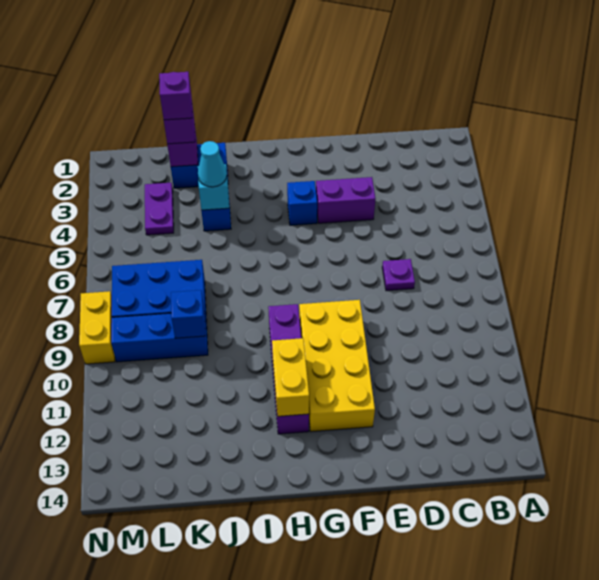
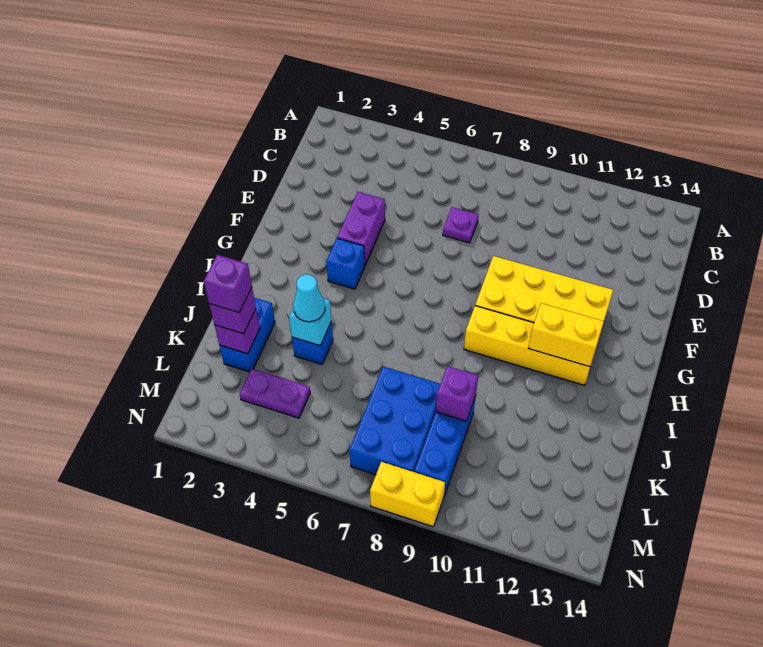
purple brick H9:H12 level 1 -> yellow brick H9:H12 level 1
blue brick K9 level 2 -> purple brick K9 level 2

